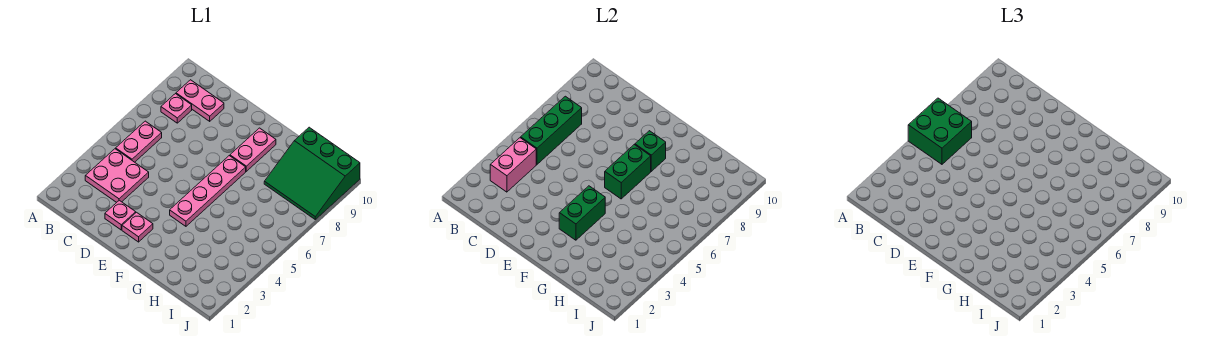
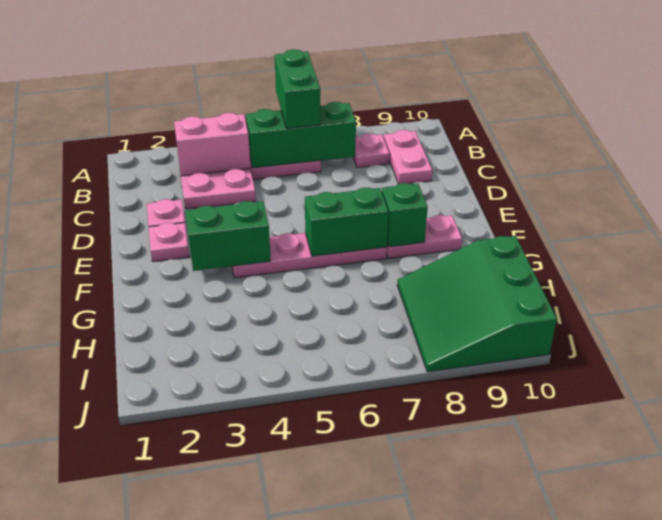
green brick A5:B6 level 3 -> green brick A6:B6 level 3

